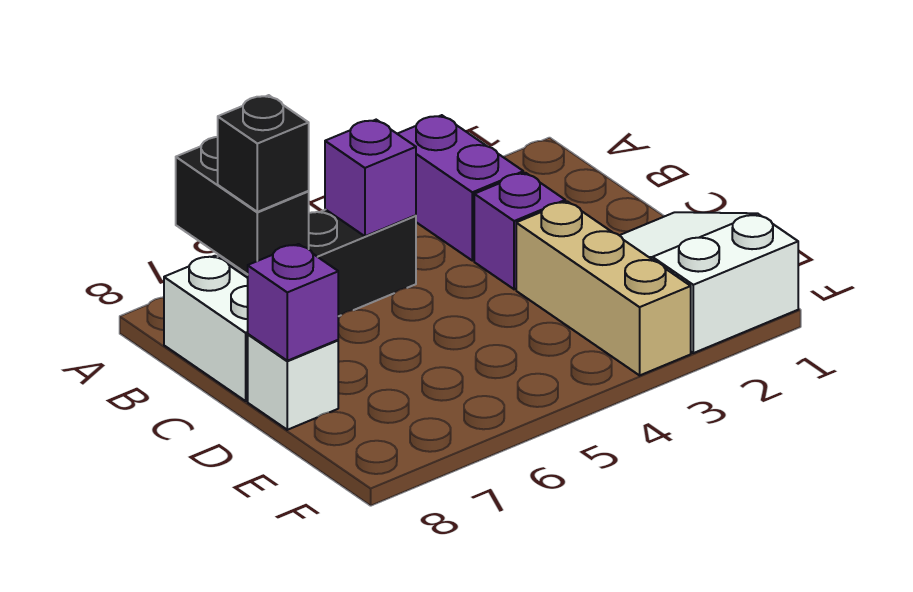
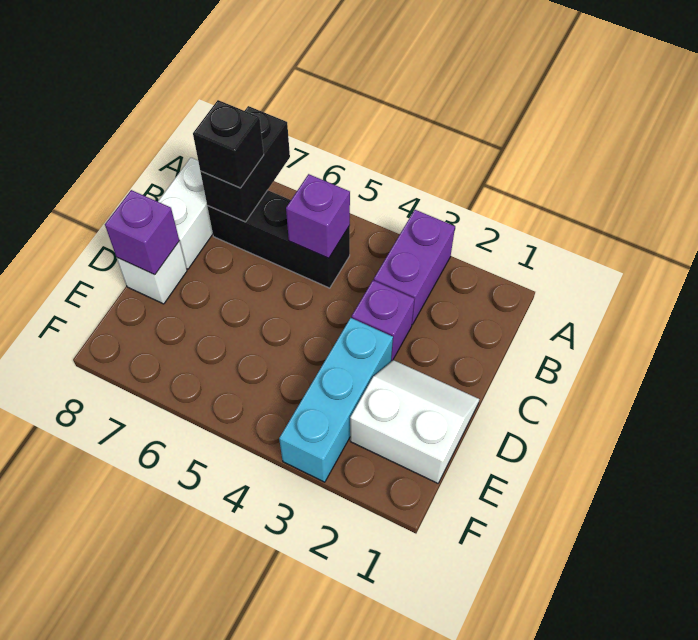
white slope D1:F2 level 1 top F -> white slope D1:E2 level 1 top E
tan brick D3:F3 level 1 -> cyan brick D3:F3 level 1

